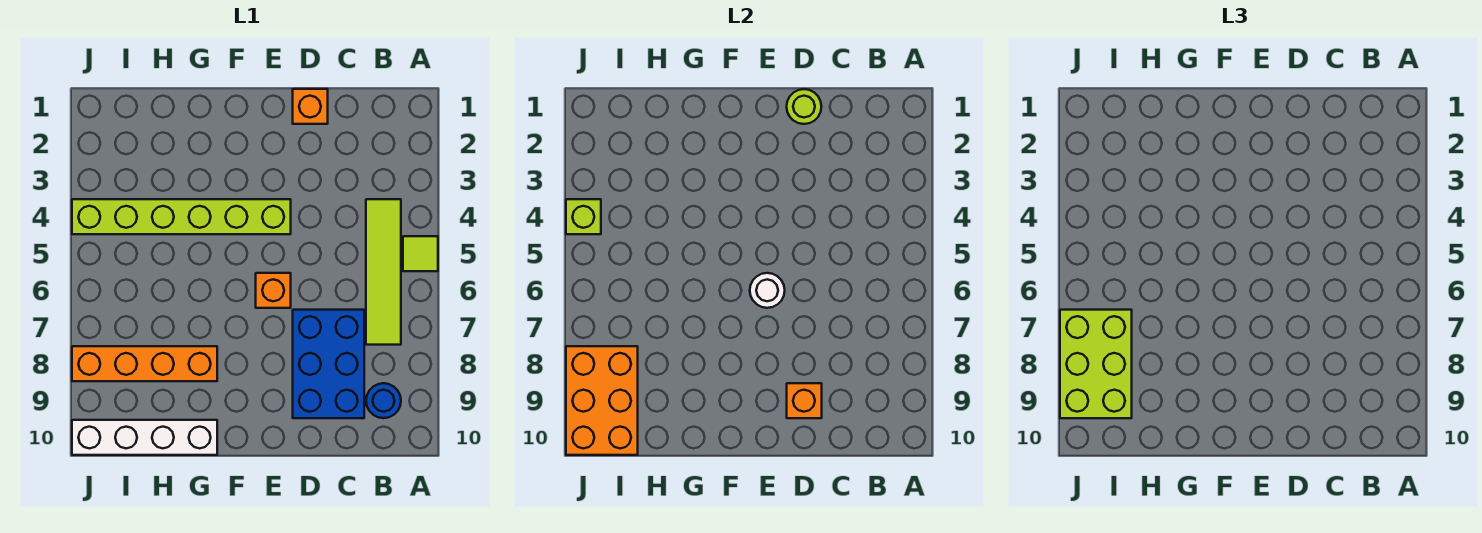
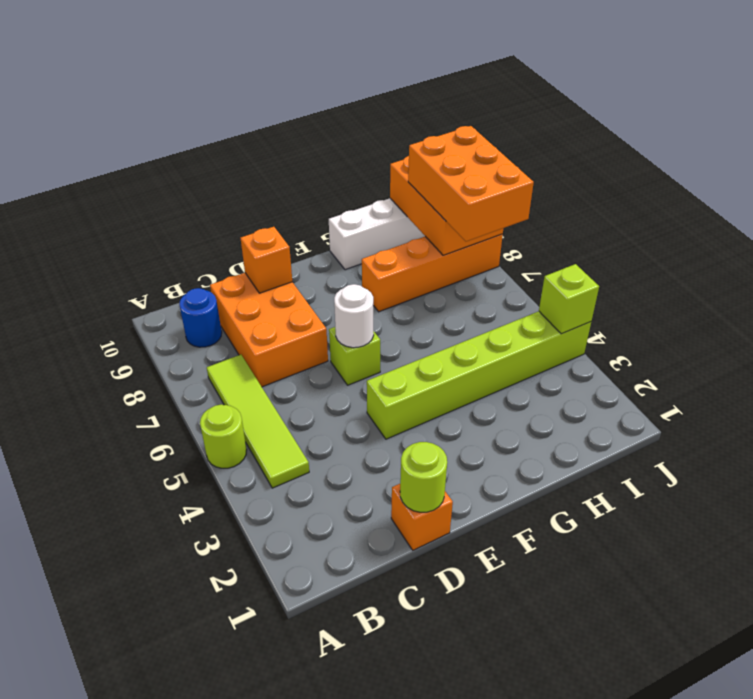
lime tile A5 level 1 -> lime round brick A5 level 1
blue brick C7:D9 level 1 -> orange brick C7:D9 level 1
orange brick E6 level 1 -> lime brick E6 level 1
lime brick I7:J9 level 3 -> orange brick I7:J9 level 3

